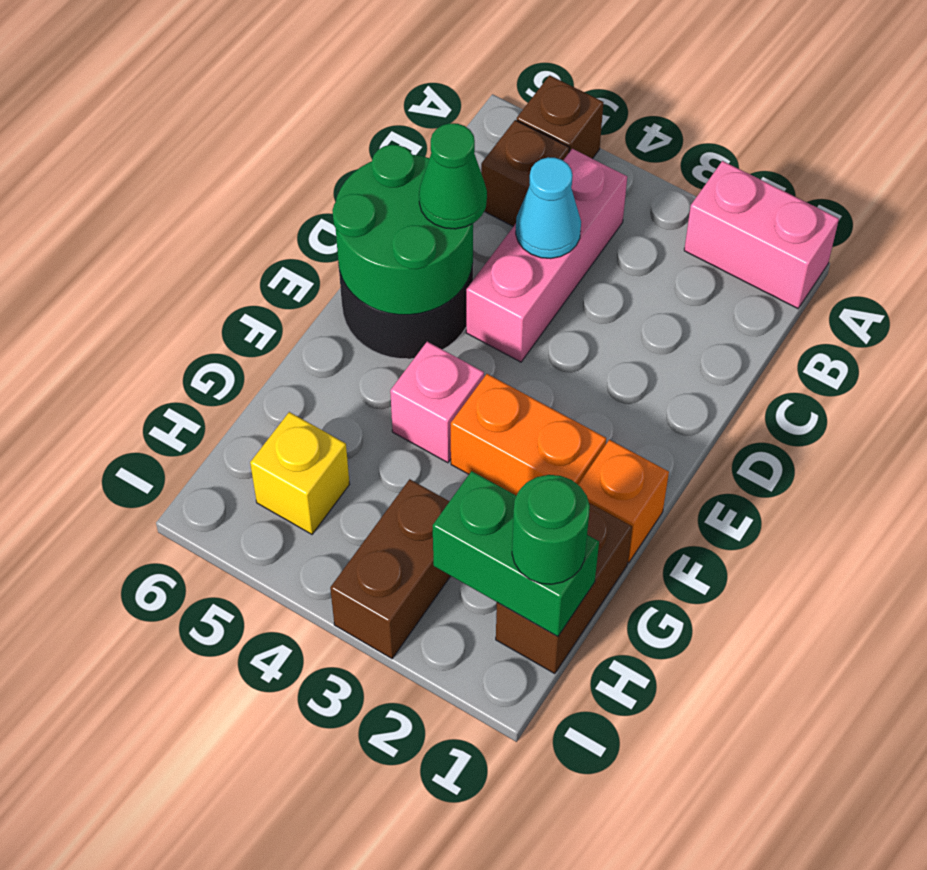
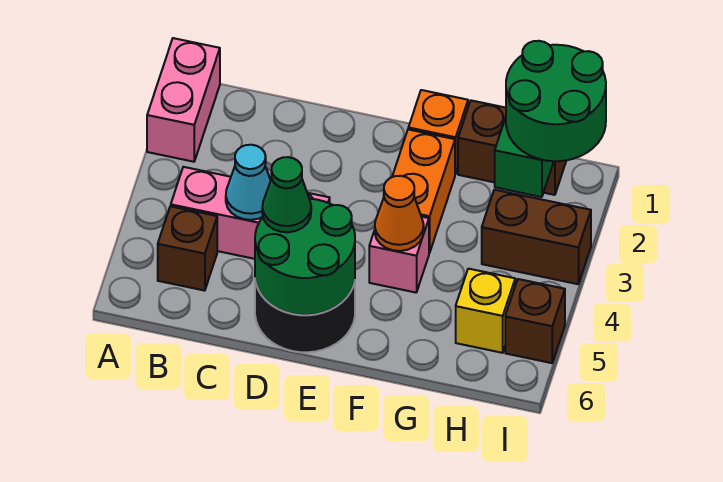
brown brick A5 level 1 -> brown brick I5 level 1
none -> orange cone F4 level 2
green round brick H1 level 3 -> green round brick H1:I2 level 3

